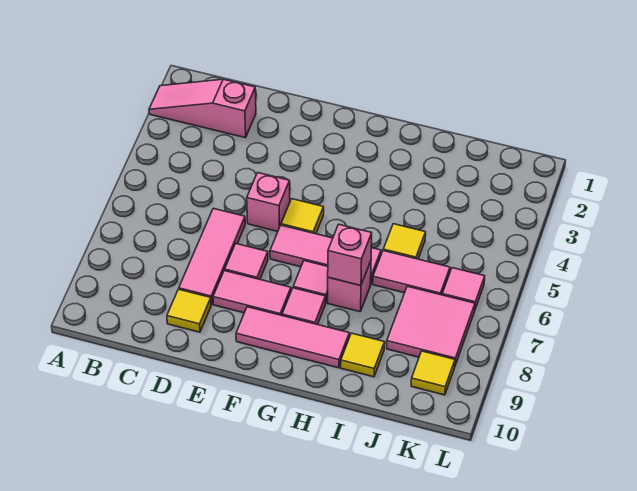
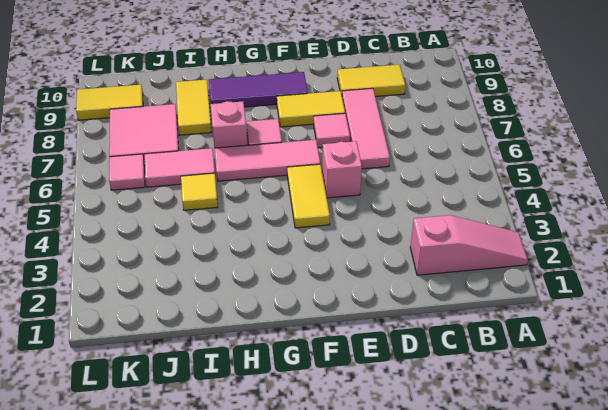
yellow tile D9 level 1 -> yellow tile C9:D9 level 1
pink tile E8:F8 level 1 -> yellow tile E8:F8 level 1
yellow tile F5 level 1 -> yellow tile F4:F5 level 1
pink tile F9:H9 level 1 -> purple tile F9:H9 level 1
pink tile G8 level 1 -> none
pink brick H7 level 2 -> none
yellow tile I9 level 1 -> yellow tile I8:I9 level 1
yellow tile K9 level 1 -> yellow tile K9:L9 level 1

